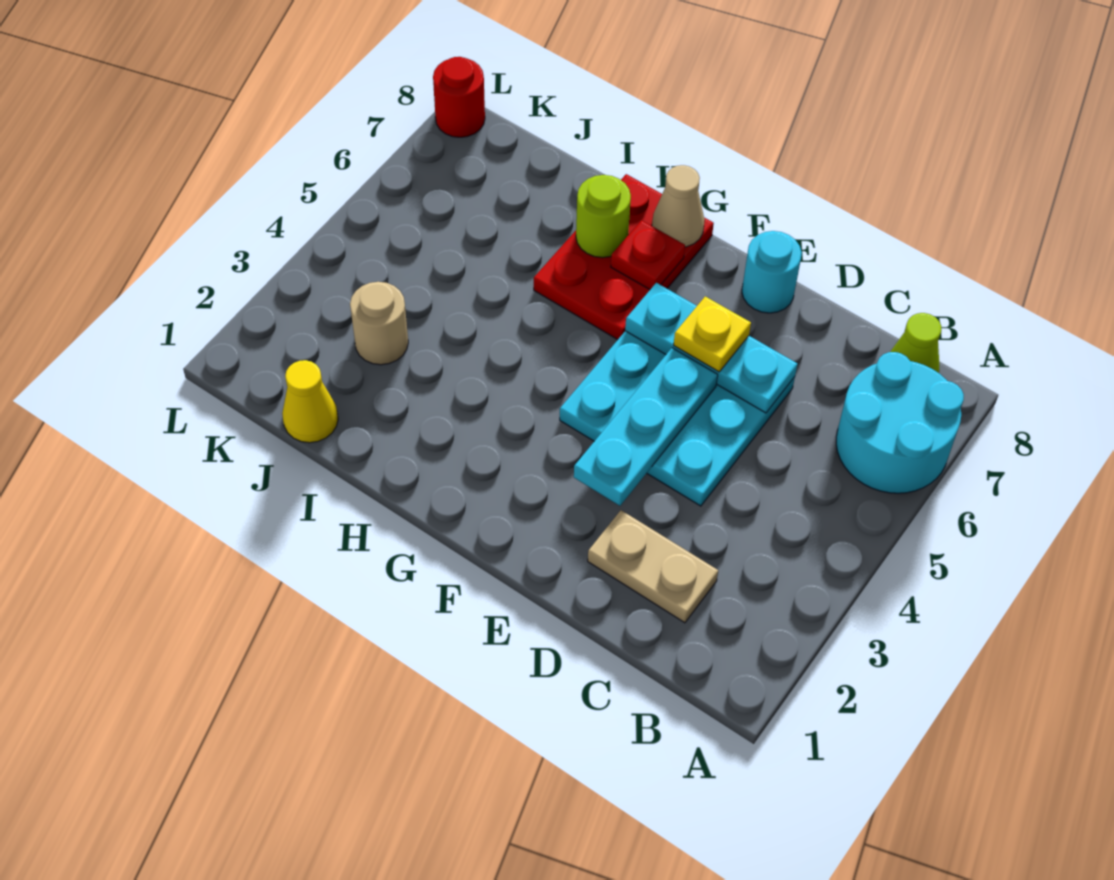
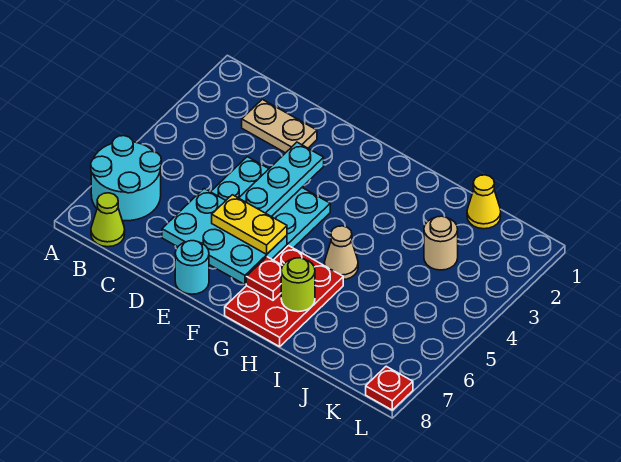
cyan plate D6:F6 level 2 -> cyan plate D6:F7 level 2
yellow plate E6 level 3 -> yellow plate E6:F6 level 3
tan cone G8 level 2 -> tan cone H5 level 1
red round brick L8 level 1 -> red plate L8 level 1

